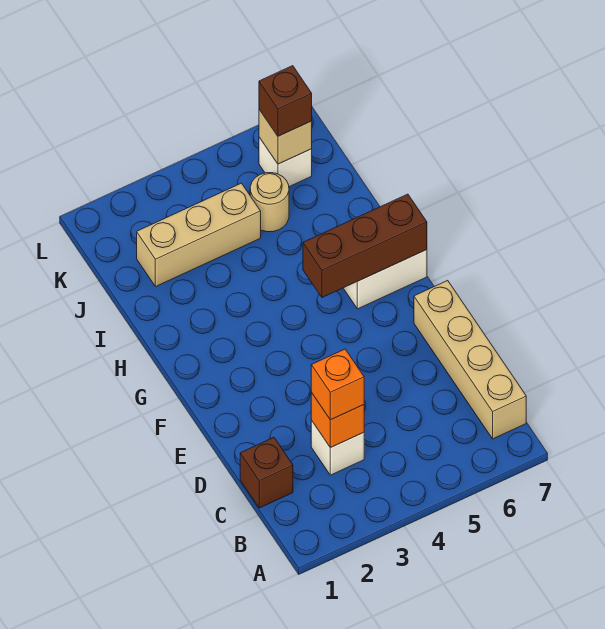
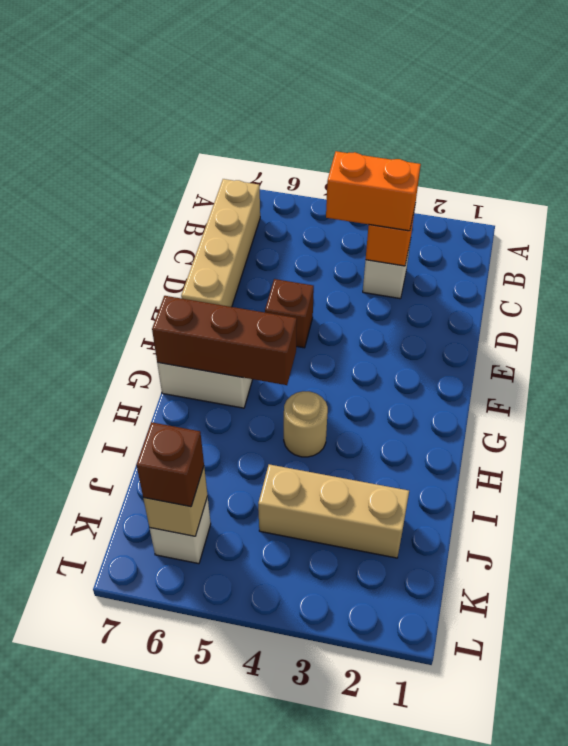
brown brick C1 level 1 -> brown brick E5 level 1
orange brick C3 level 3 -> orange brick C3:C4 level 3
tan round brick J5 level 1 -> tan round brick H4 level 1

